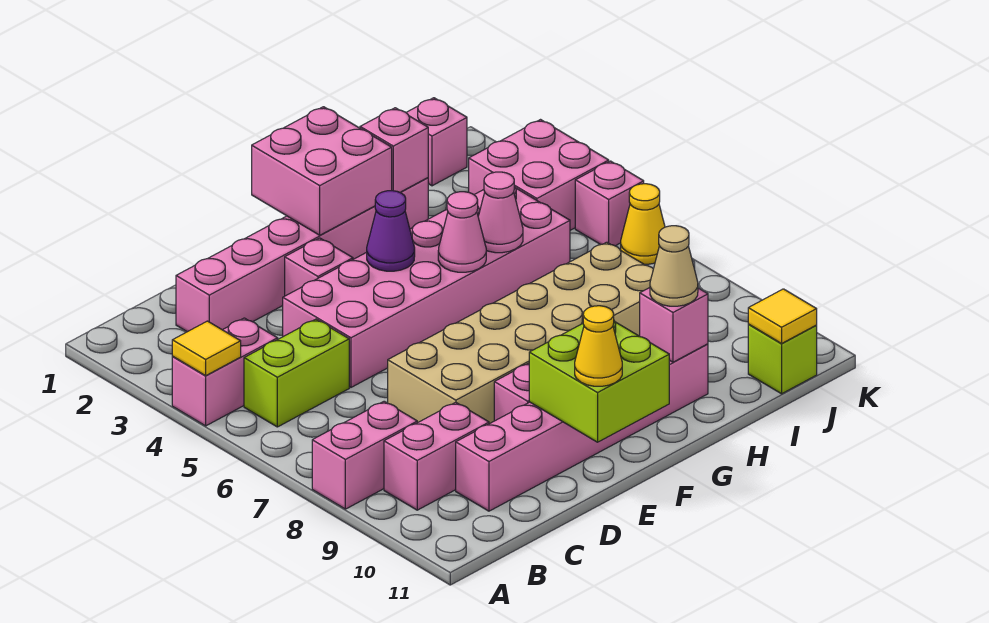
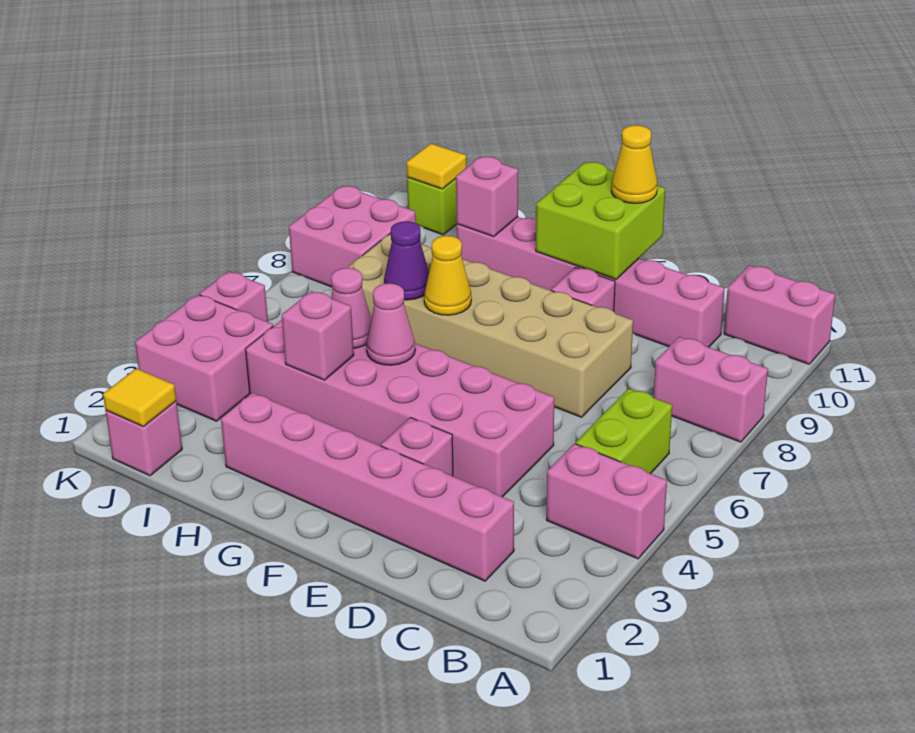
yellow tile A4 level 2 -> yellow tile J1 level 2
lime brick B5:C5 level 1 -> lime brick B5:B6 level 1
pink brick B9:C9 level 1 -> pink brick A11:B11 level 1
pink brick F1:G2 level 2 -> pink brick J8:K9 level 1
purple cone F4 level 2 -> purple cone H7 level 2
pink brick H2 level 2 -> pink brick H4 level 2
tan cone H10 level 3 -> none
yellow cone K6 level 1 -> yellow cone G7 level 2

